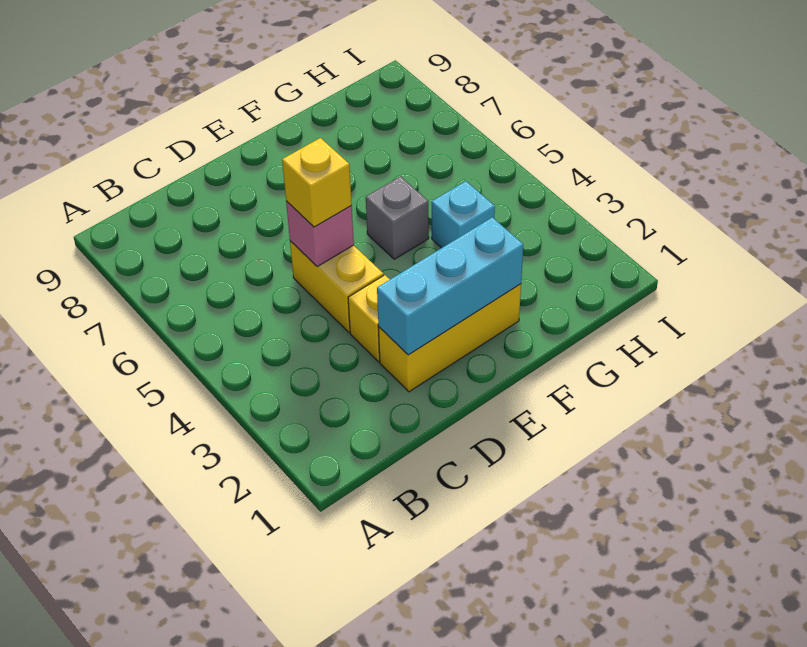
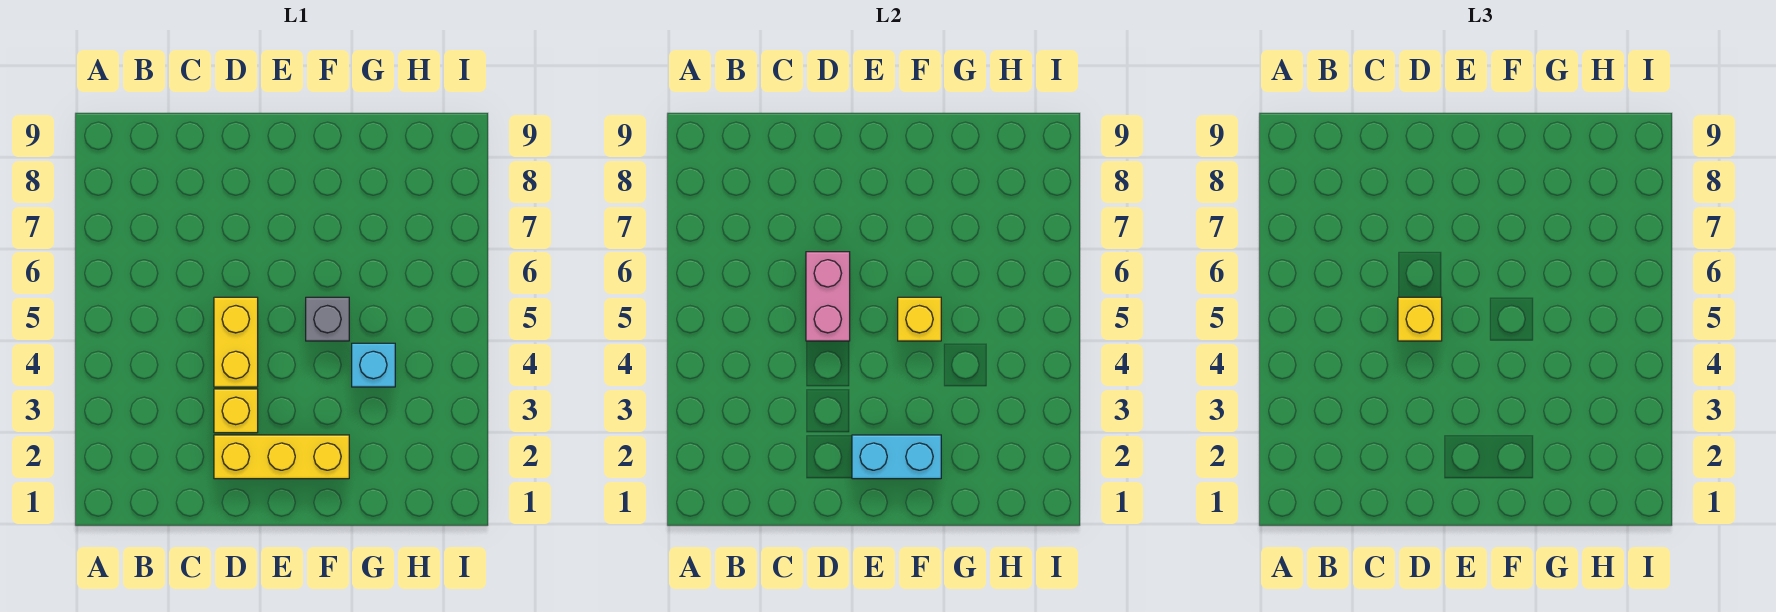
cyan brick D2:F2 level 2 -> cyan brick E2:F2 level 2
pink brick D5 level 2 -> pink brick D5:D6 level 2
none -> yellow brick F5 level 2

